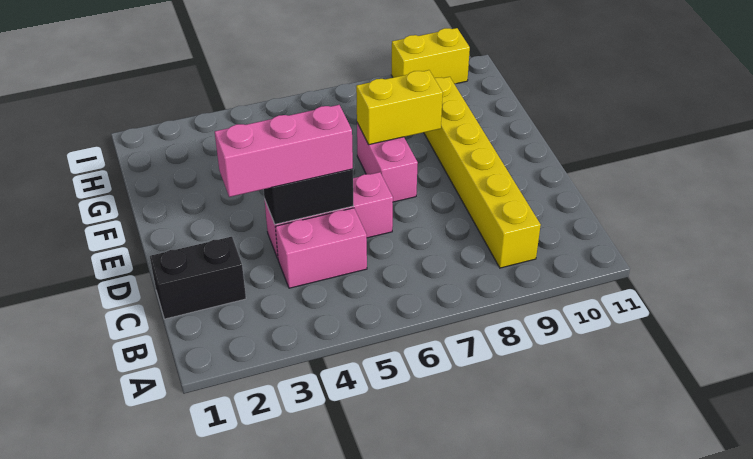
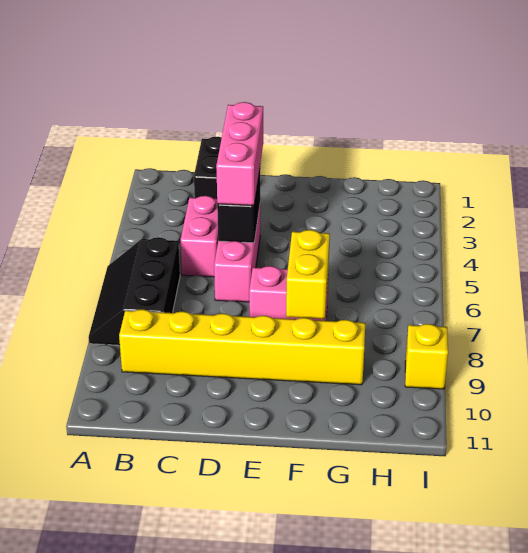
none -> black slope A6:B8 level 1 top B
yellow brick I9:I10 level 1 -> yellow brick I9 level 1

